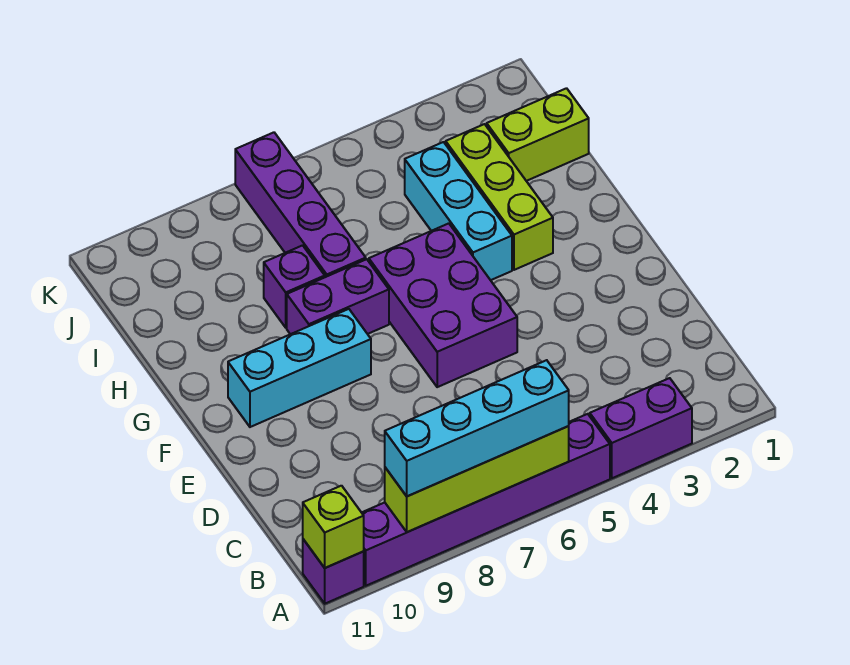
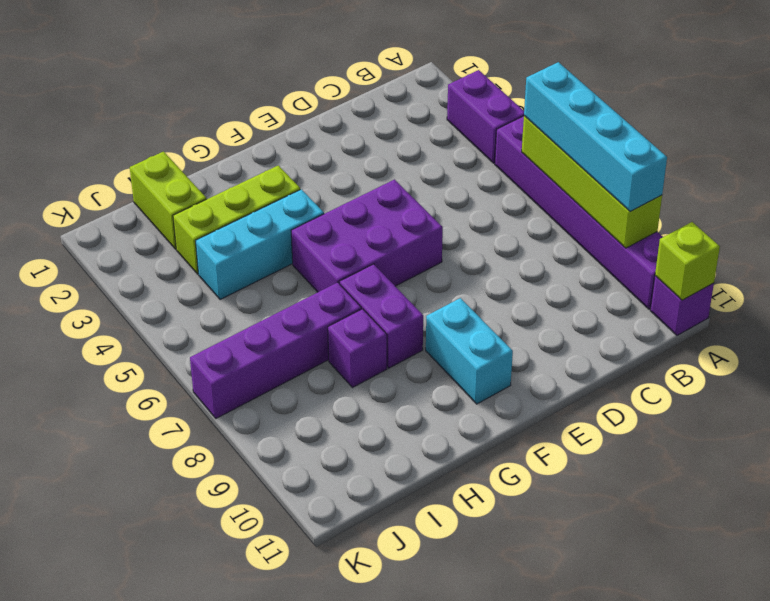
cyan brick F8:F10 level 1 -> cyan brick F9:F10 level 1

